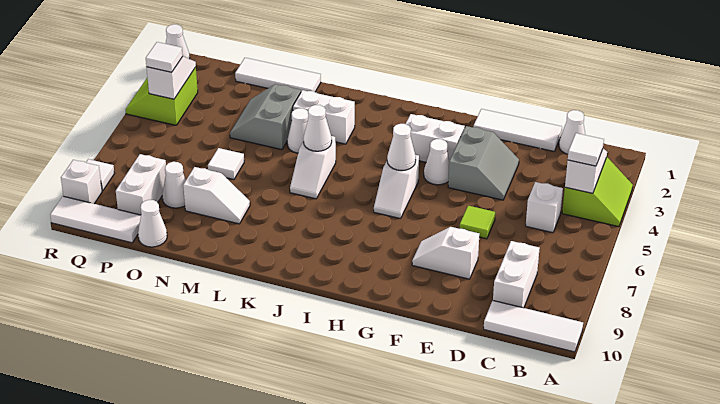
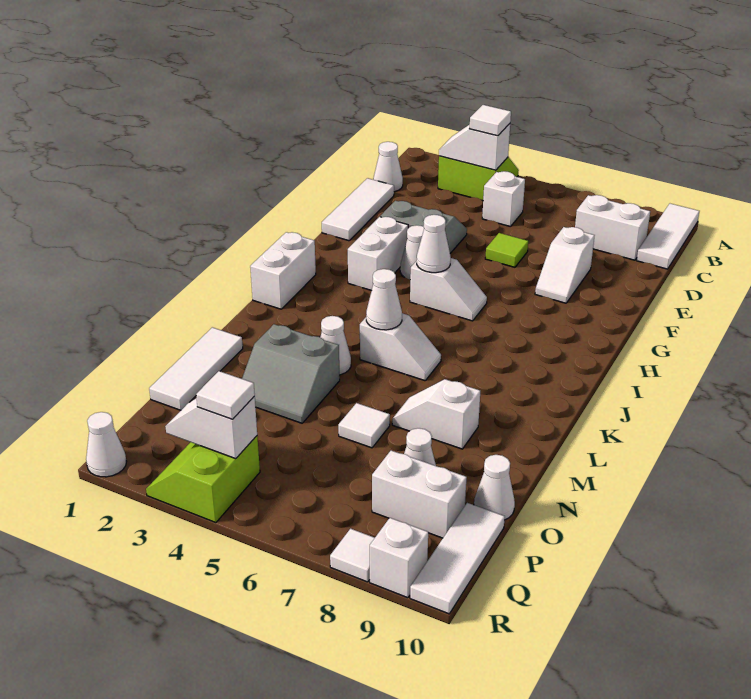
white brick K3:L3 level 1 -> white brick I1:J1 level 1
white slope M8:N8 level 1 top N -> white slope M7:M8 level 1 top 8
lime slope Q3:R4 level 1 top Q -> lime slope Q3:R4 level 1 top 4

